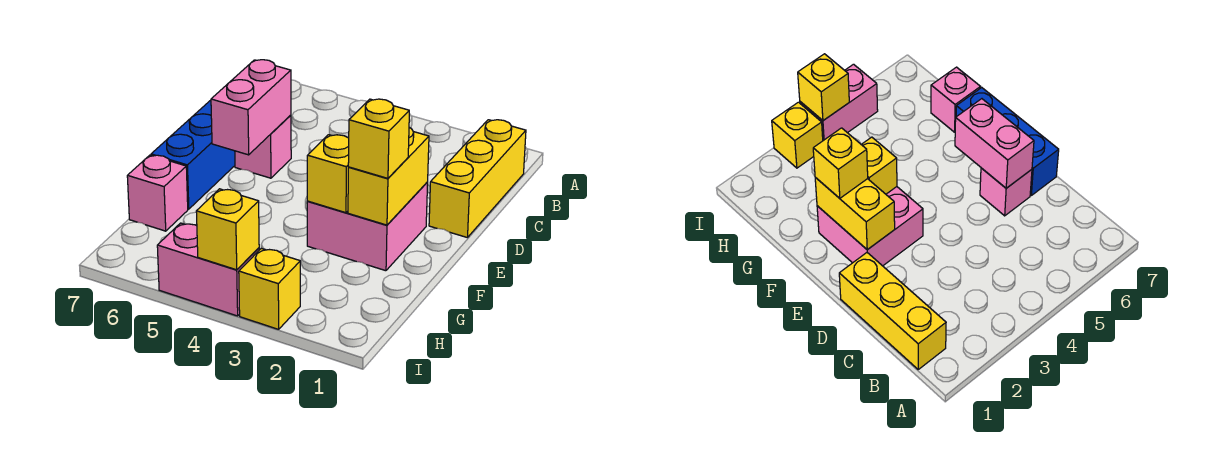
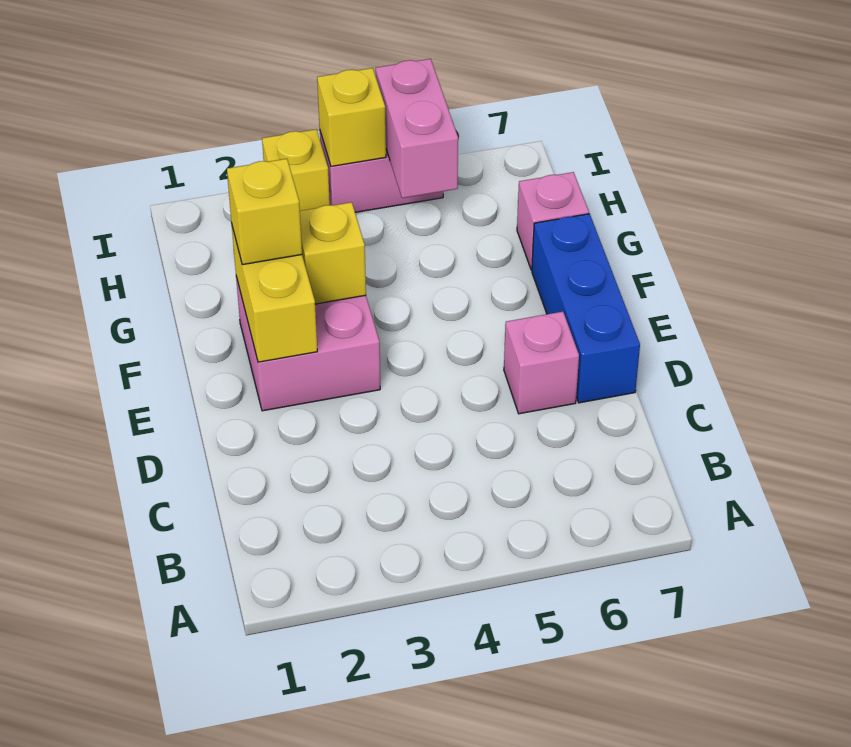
yellow brick B1:D1 level 1 -> none
pink brick D6:E6 level 2 -> pink brick H5:I5 level 2

